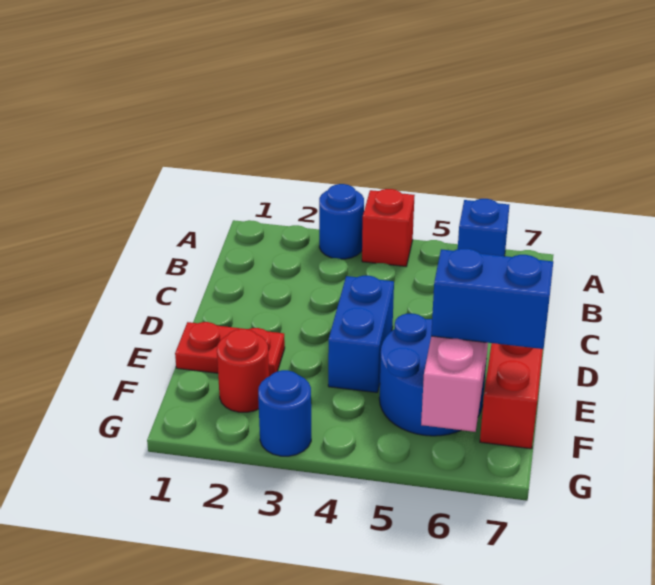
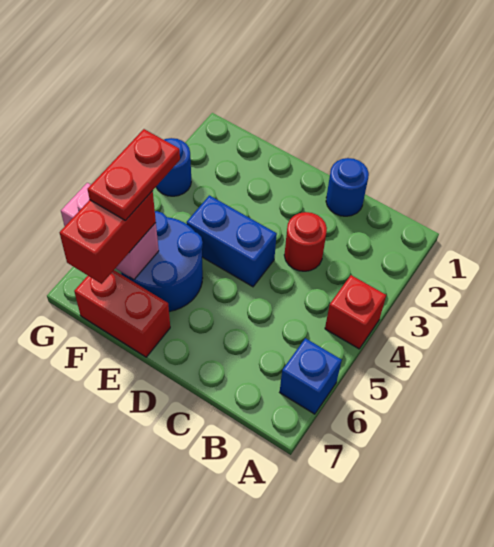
blue round brick A3 level 1 -> blue round brick C1 level 1
red plate E1:E2 level 1 -> red plate F5:F6 level 4
red round brick F2 level 1 -> red round brick C3 level 1
blue brick F6:F7 level 3 -> red brick F6:F7 level 3

